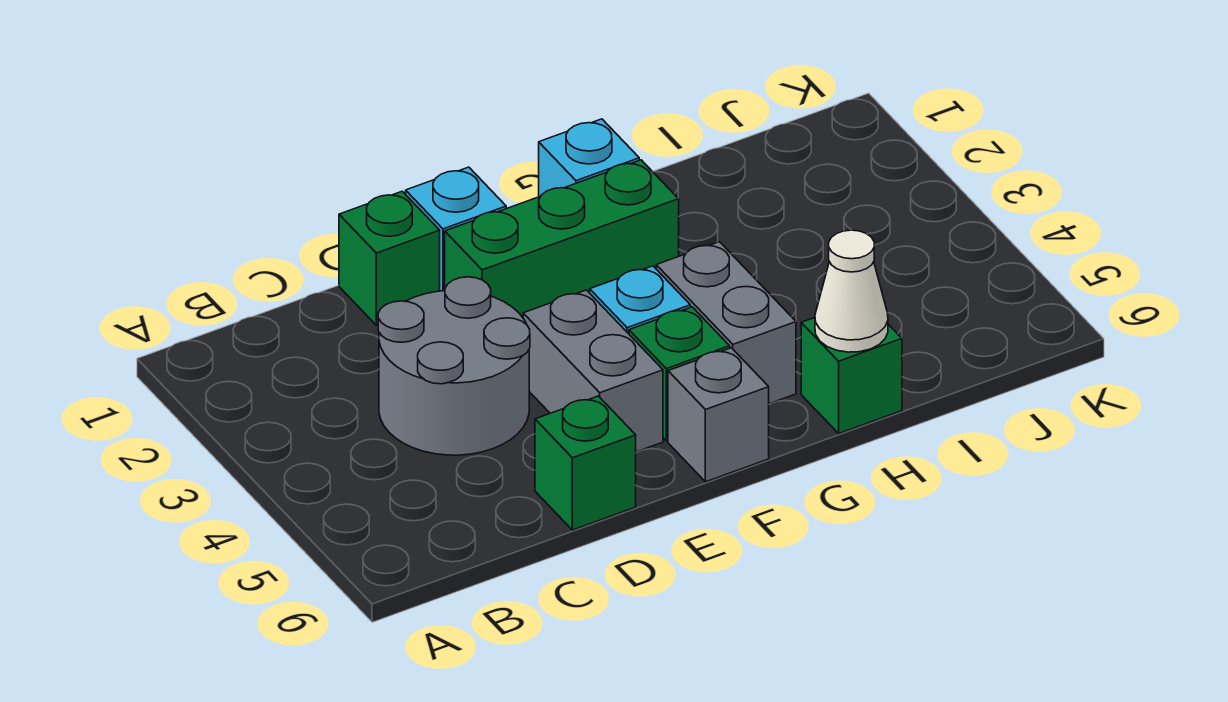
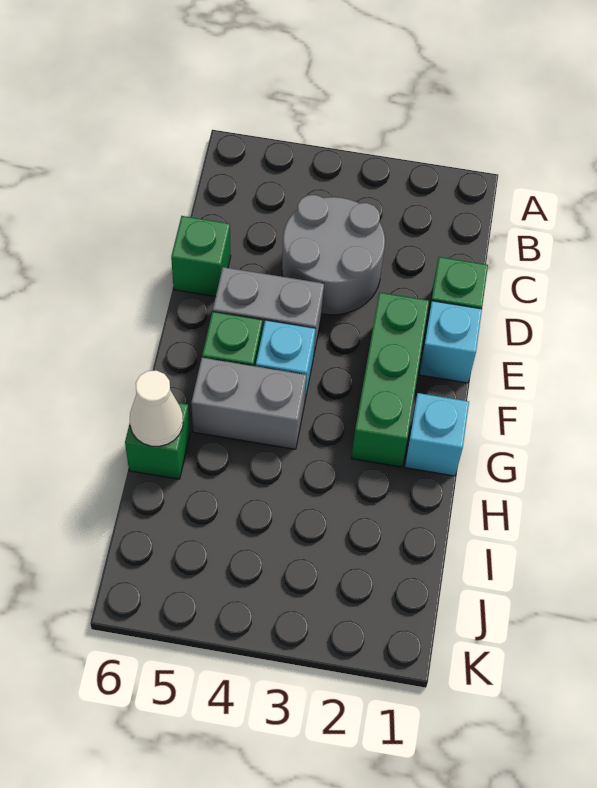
grey brick F6 level 1 -> none

